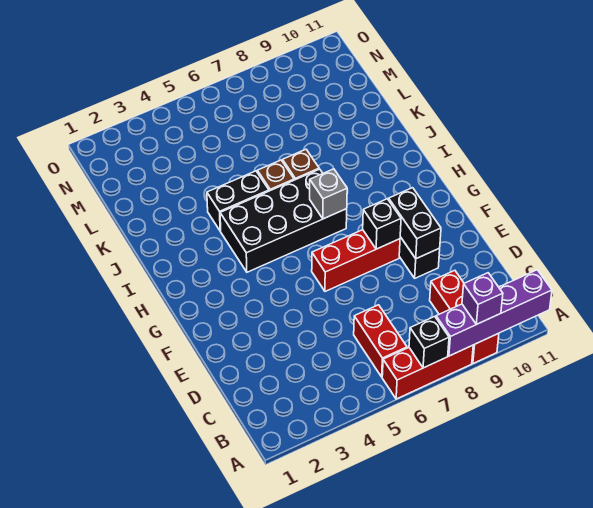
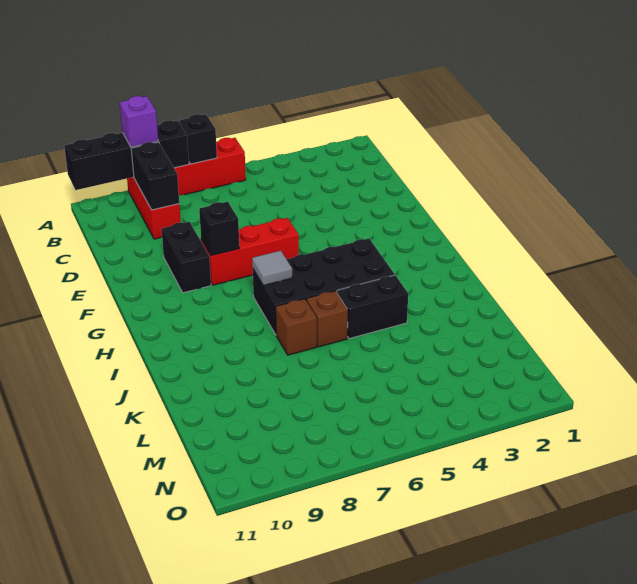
purple brick A8:A11 level 2 -> black brick A8:A11 level 2
red brick B6:C6 level 1 -> none
black brick E9:F9 level 2 -> black brick B9:C9 level 2
grey brick H7 level 2 -> grey tile H7 level 2

